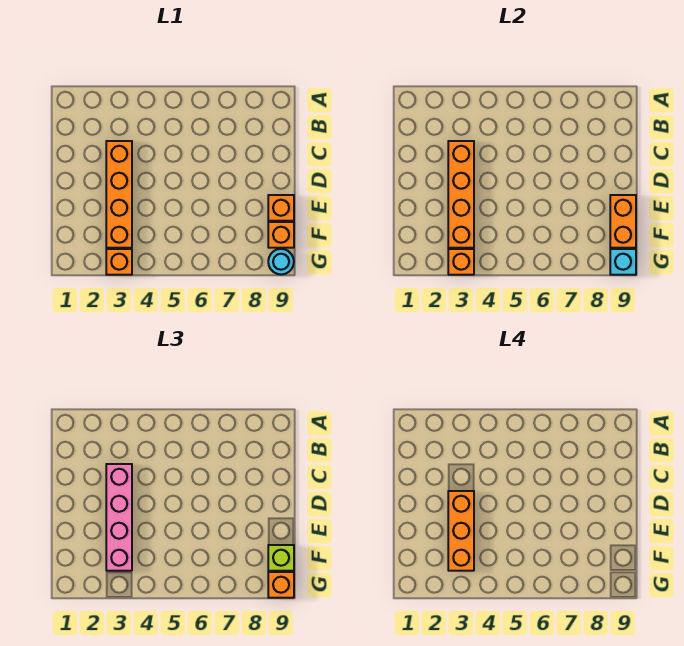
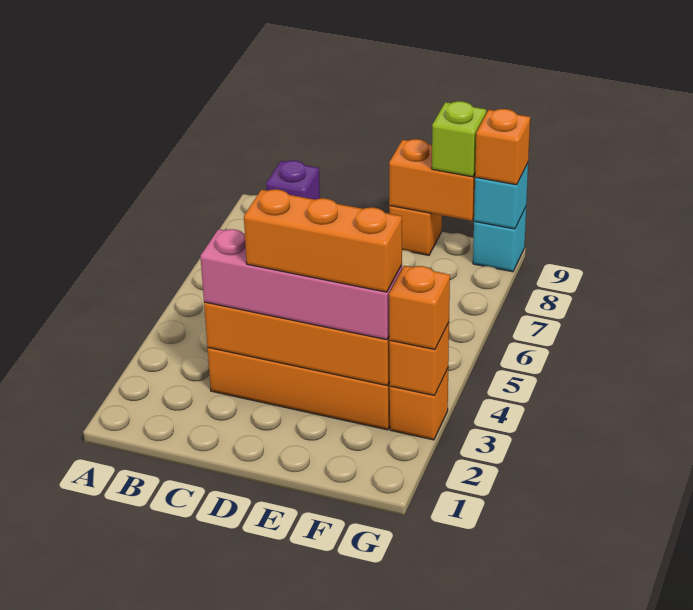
none -> purple brick B9 level 1
orange brick F9 level 1 -> orange brick G3 level 3
cyan round brick G9 level 1 -> cyan brick G9 level 1

